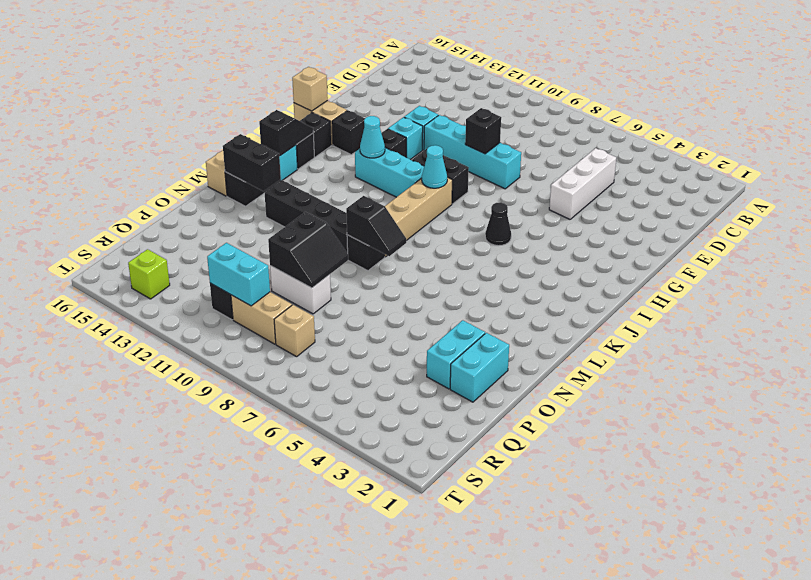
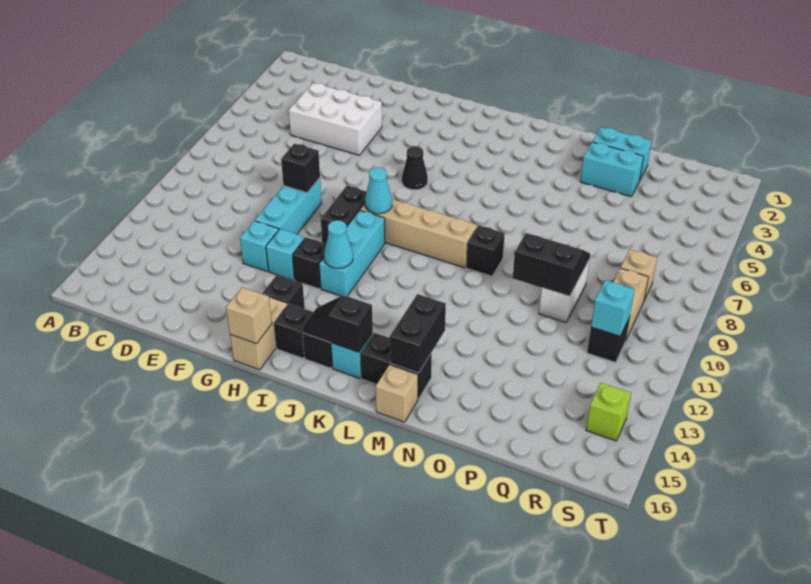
white brick D5:F5 level 1 -> white brick D4:F5 level 1
cyan brick F8:F11 level 1 -> cyan brick F9:F11 level 1
black slope M8:M9 level 2 top 9 -> none
black brick M10:M13 level 1 -> none
cyan brick R10:R11 level 2 -> cyan brick R11 level 2

